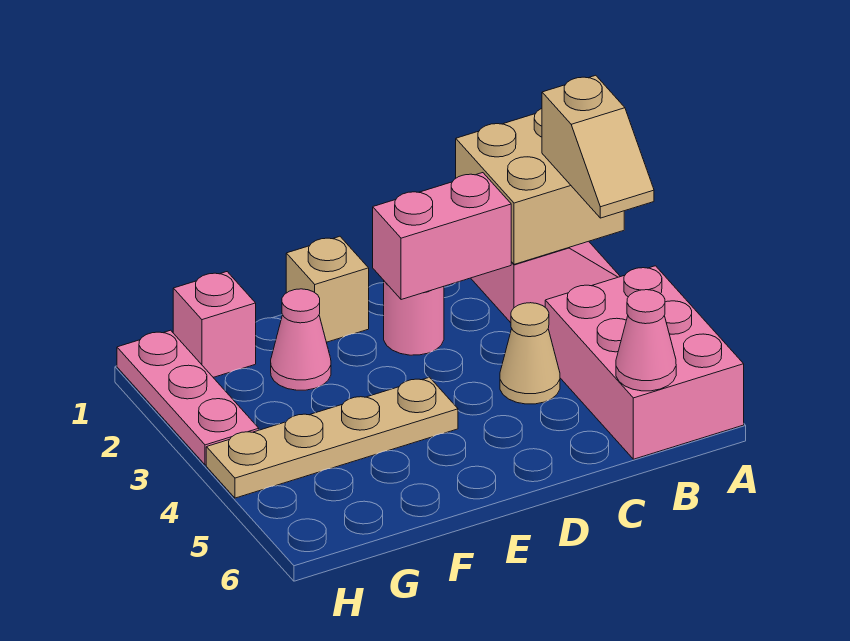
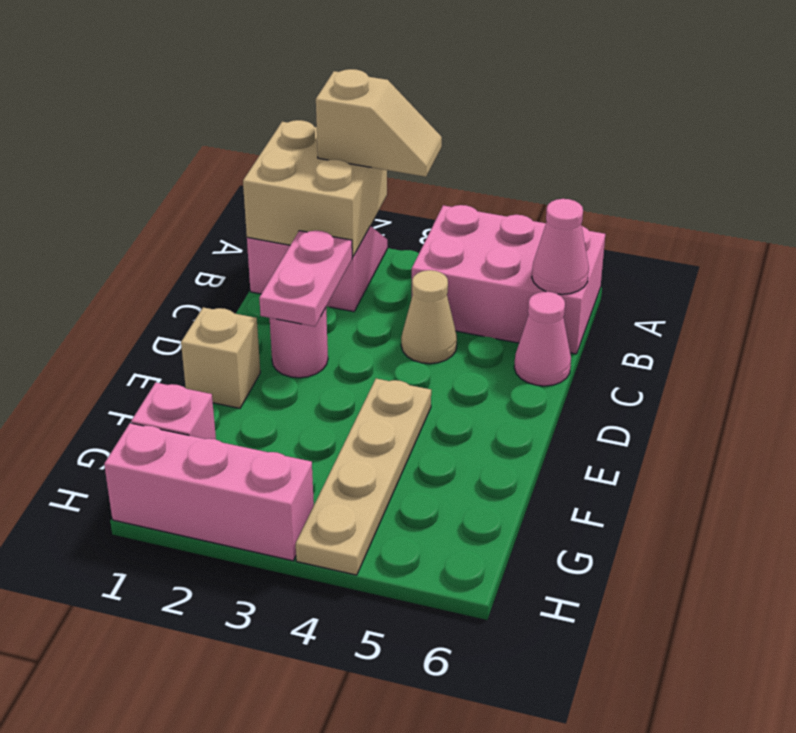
pink brick C2:D2 level 2 -> pink plate C2:D2 level 2
pink cone F2 level 1 -> pink cone C6 level 1
pink plate H1:H3 level 1 -> pink brick H1:H3 level 1

